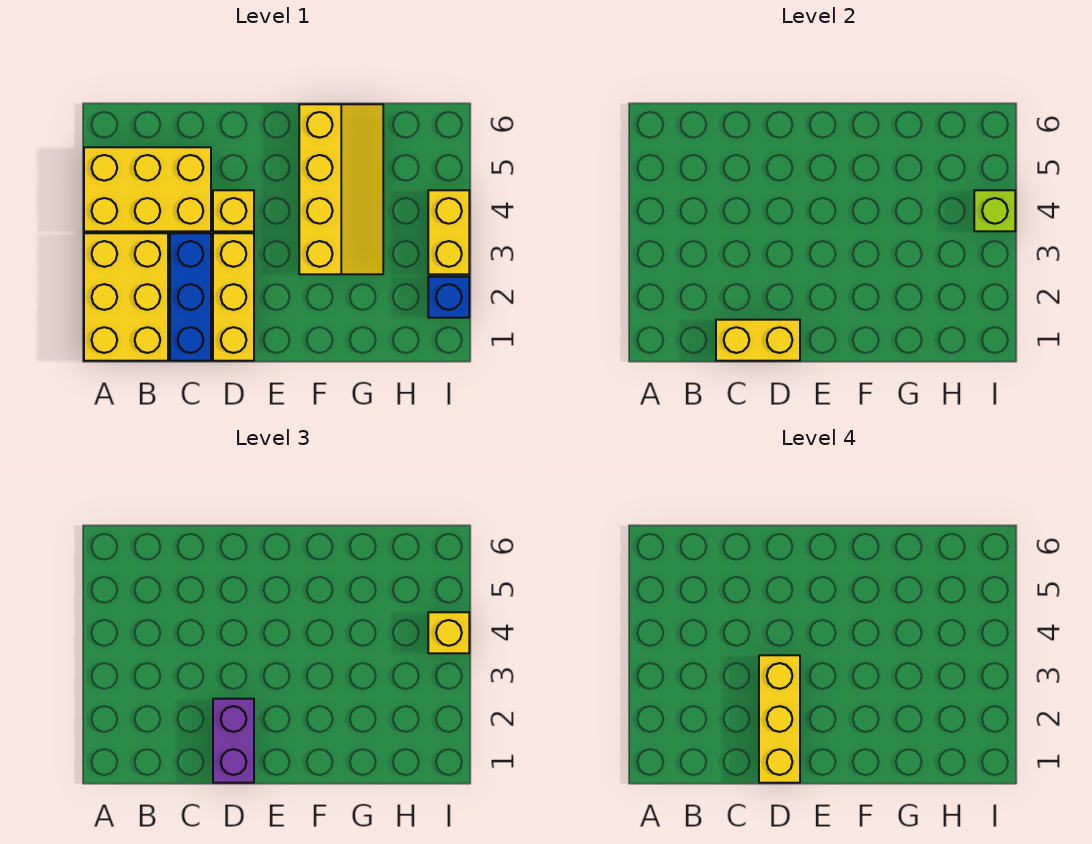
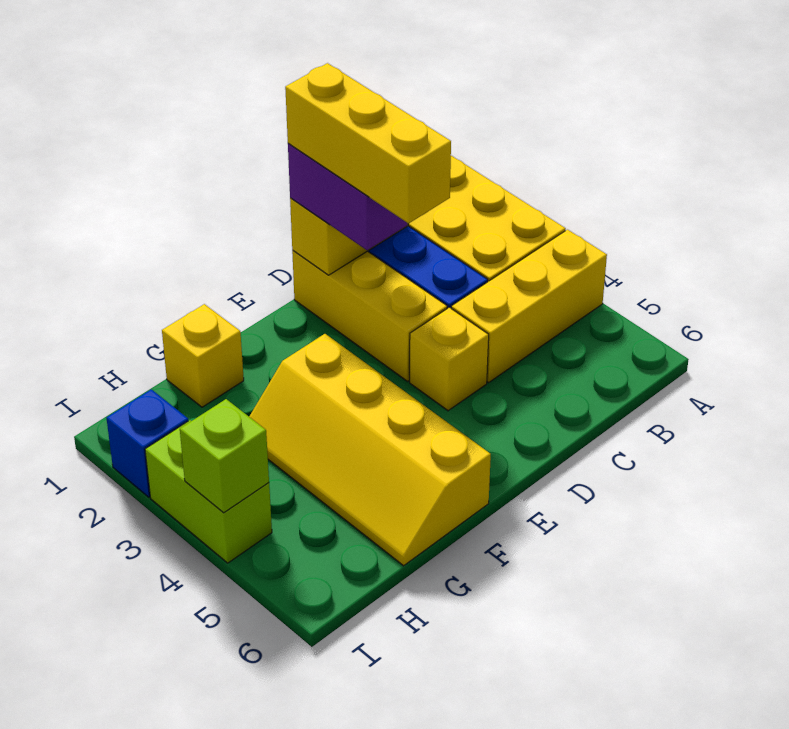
yellow brick A4:C5 level 1 -> yellow brick A4:C4 level 1
yellow brick I3:I4 level 1 -> lime brick I3:I4 level 1
yellow brick I4 level 3 -> yellow brick G1 level 1

